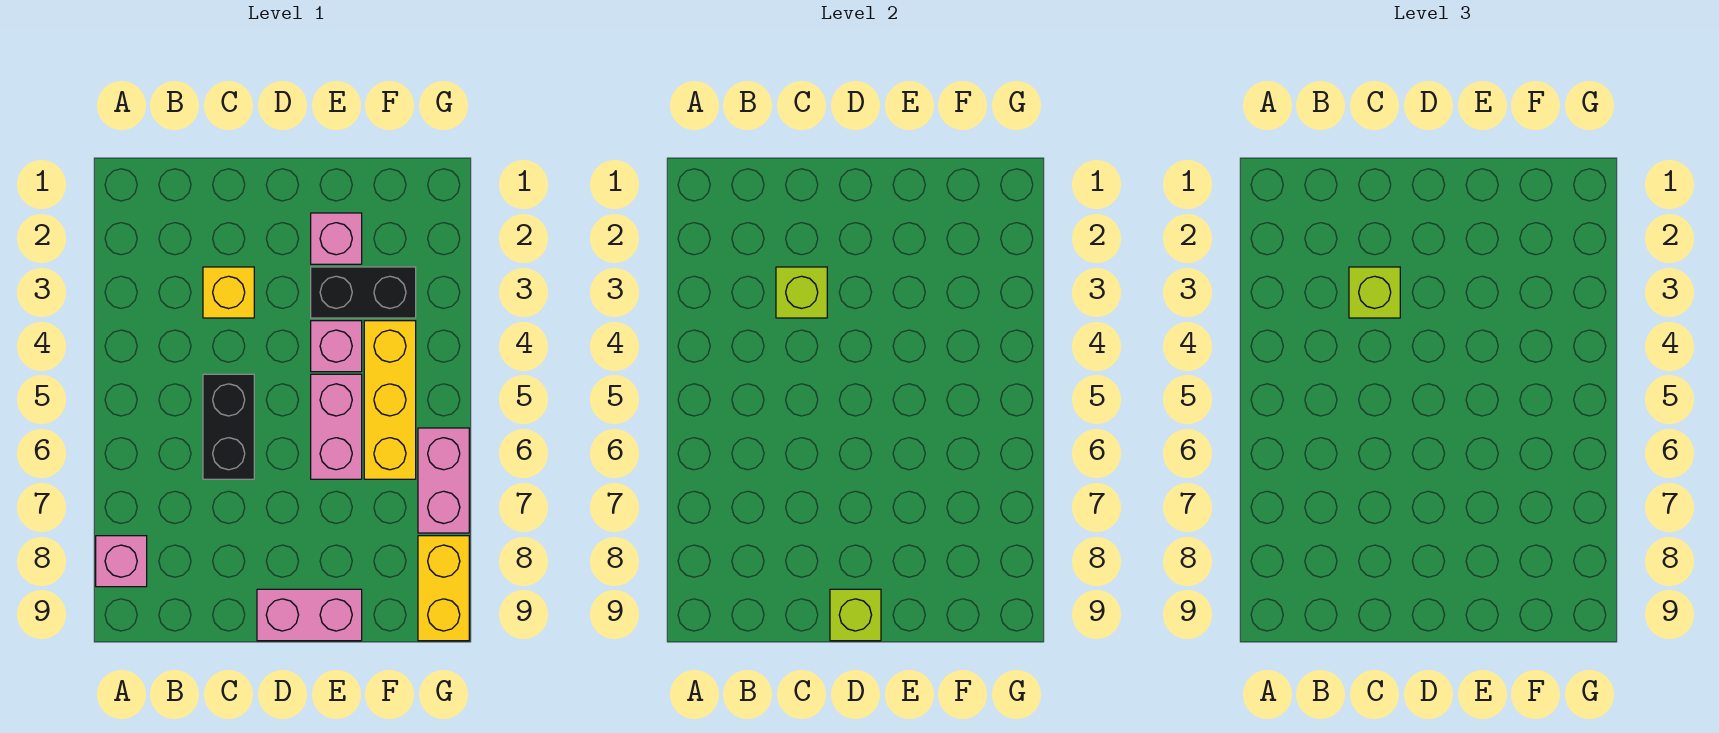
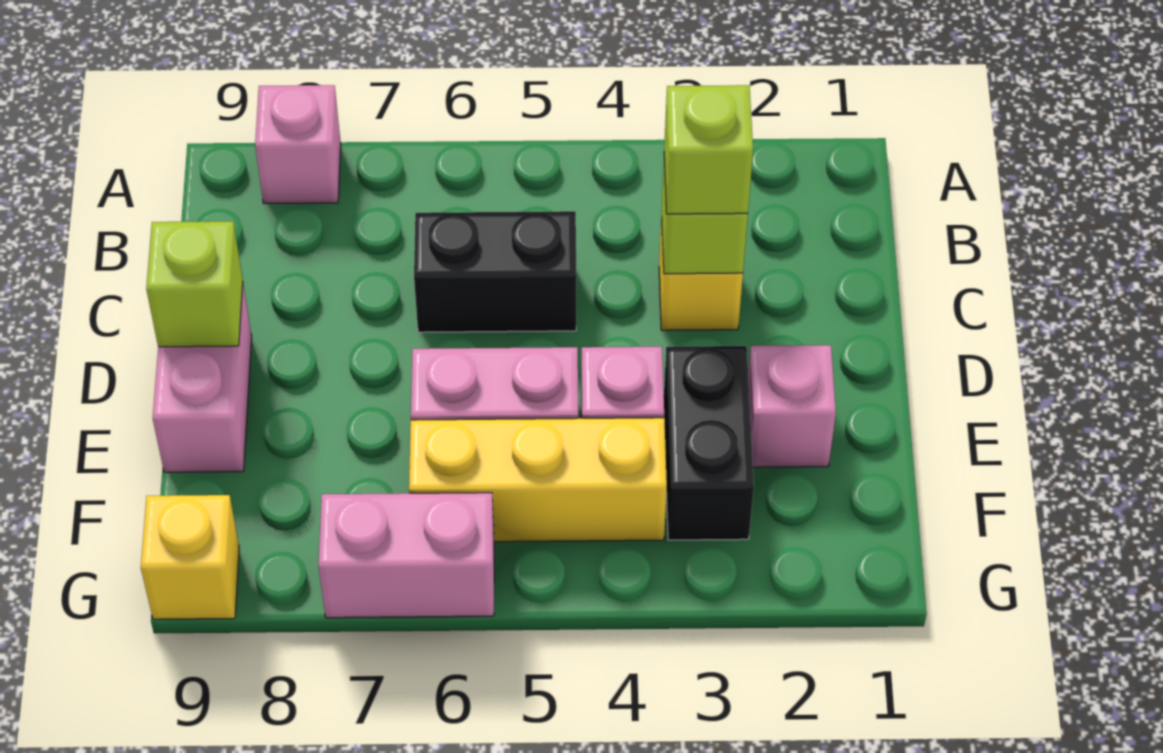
yellow brick G8:G9 level 1 -> yellow brick G9 level 1

